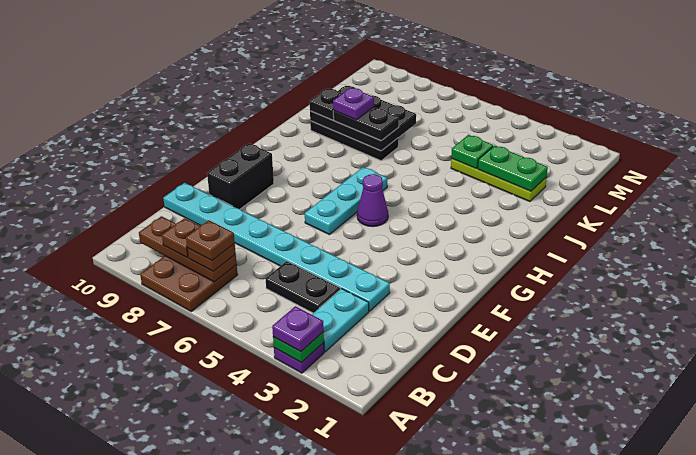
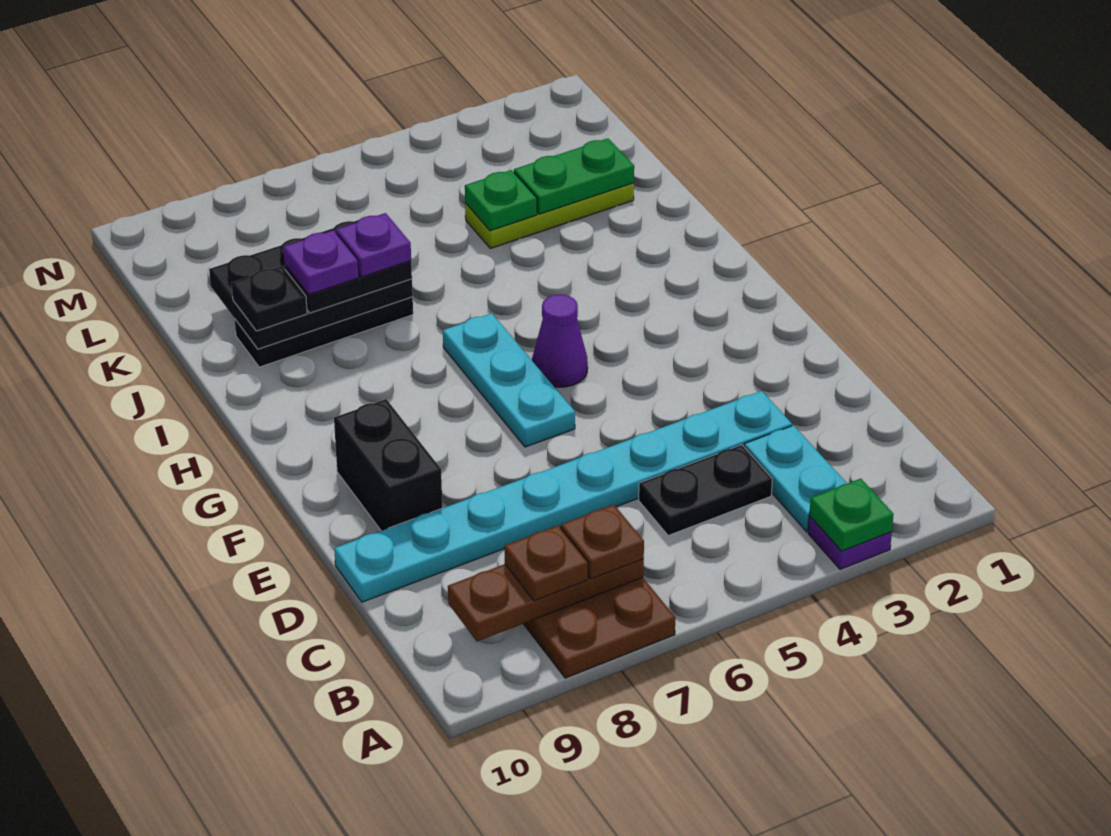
purple plate A3 level 3 -> purple plate J7 level 4
brown plate B7 level 4 -> none

